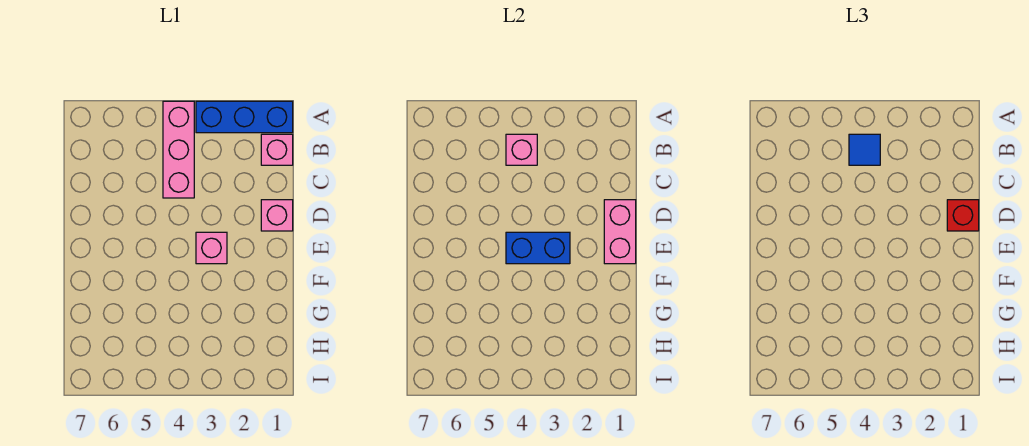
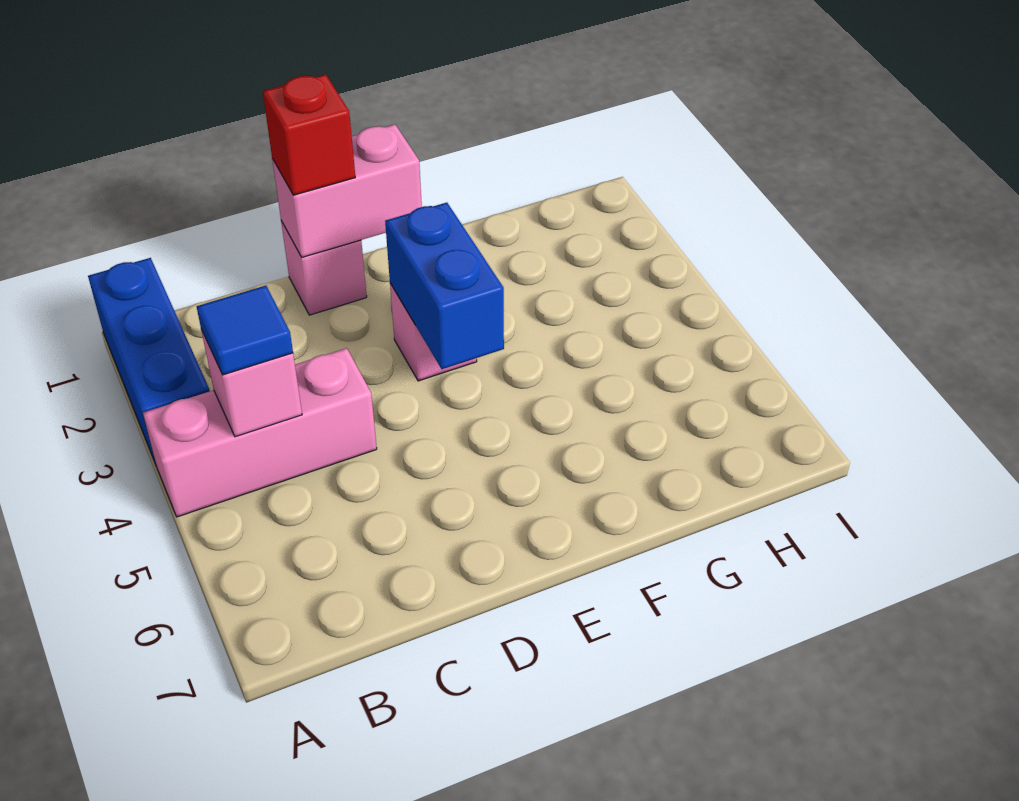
pink brick B1 level 1 -> none

